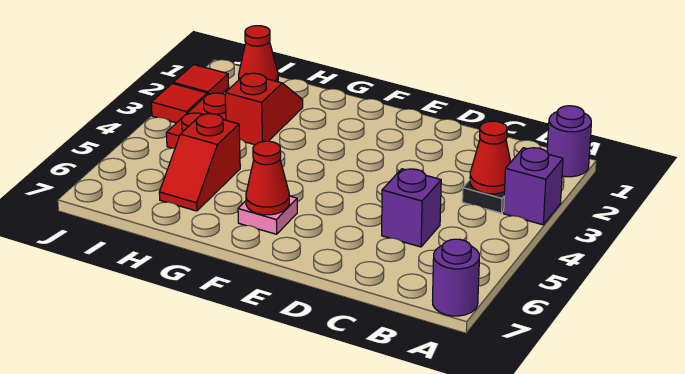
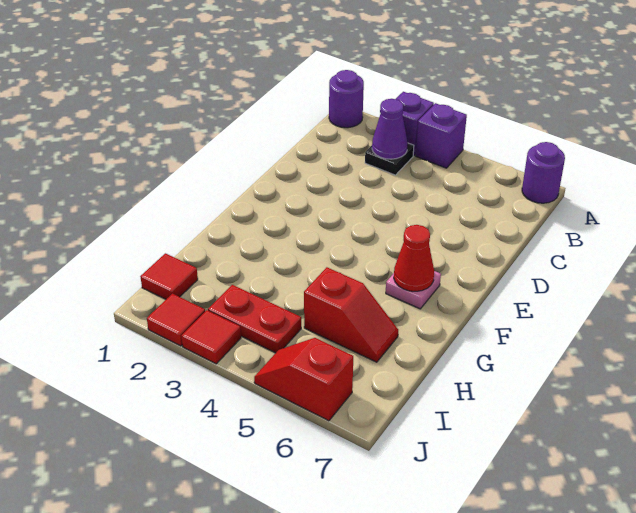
red cone B3 level 2 -> purple cone B3 level 2
purple brick C5 level 1 -> purple brick A4 level 1
red slope H2:H3 level 1 top 3 -> red slope J5:J6 level 1 top 6
red cone I1 level 1 -> red tile I1 level 1

